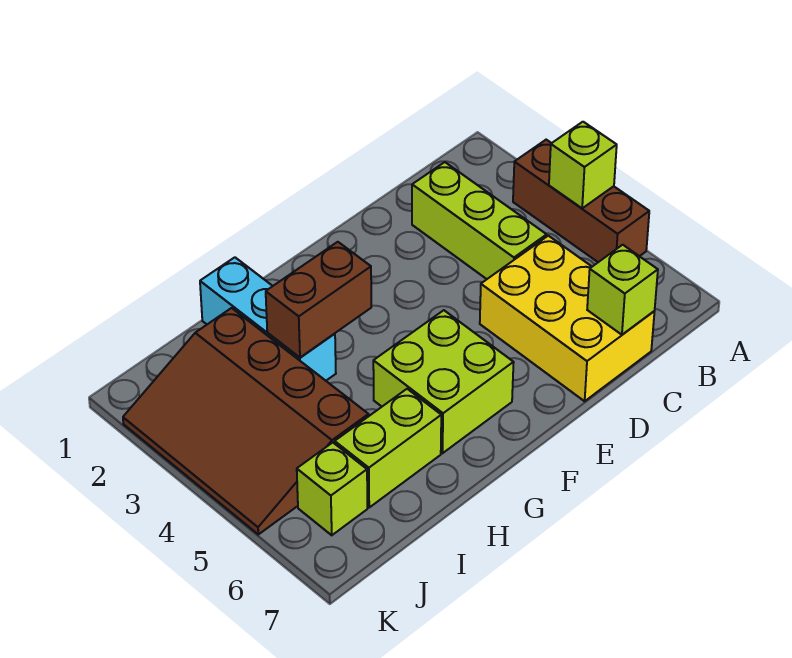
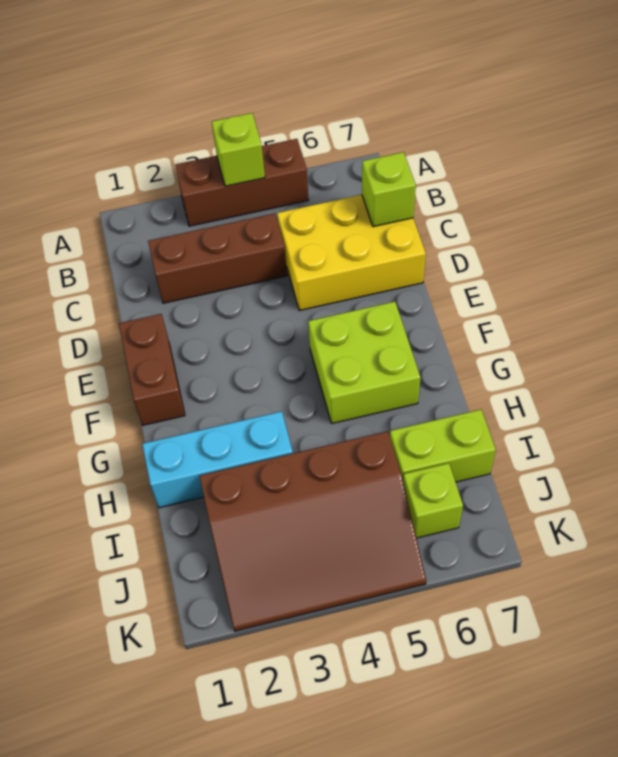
lime brick C2:C4 level 1 -> brown brick C2:C4 level 1
brown brick G3:H3 level 2 -> brown brick E1:F1 level 1
lime brick H6:I6 level 1 -> lime brick I6:I7 level 1

